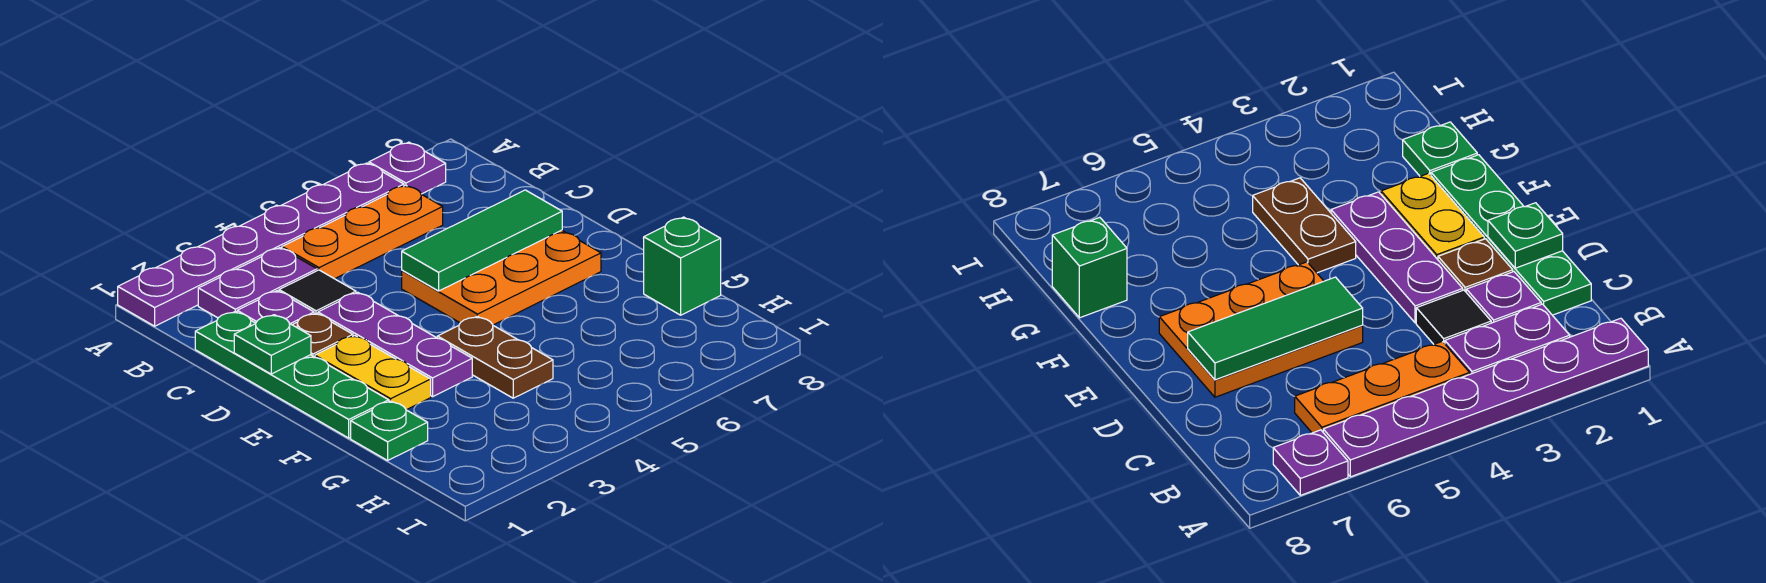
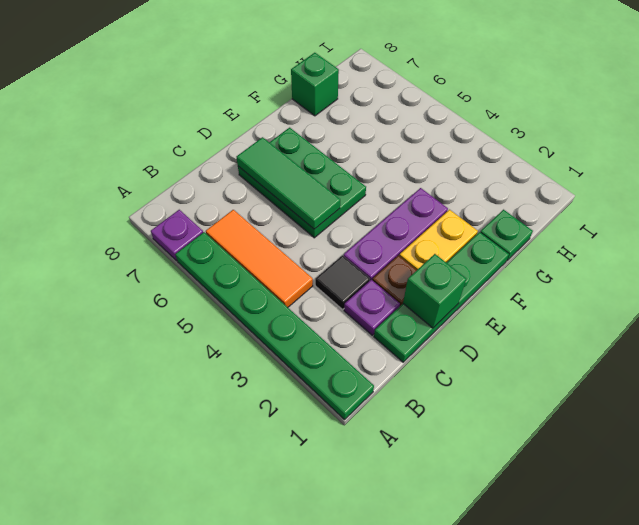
purple plate A1:A6 level 1 -> green plate A1:A6 level 1
purple plate B2:B3 level 1 -> none
orange plate B4:B6 level 1 -> orange tile B4:B6 level 1
green plate D1 level 2 -> green brick D1 level 2
orange plate D5:E7 level 1 -> green plate D5:E7 level 1
brown plate F4:G4 level 1 -> none

